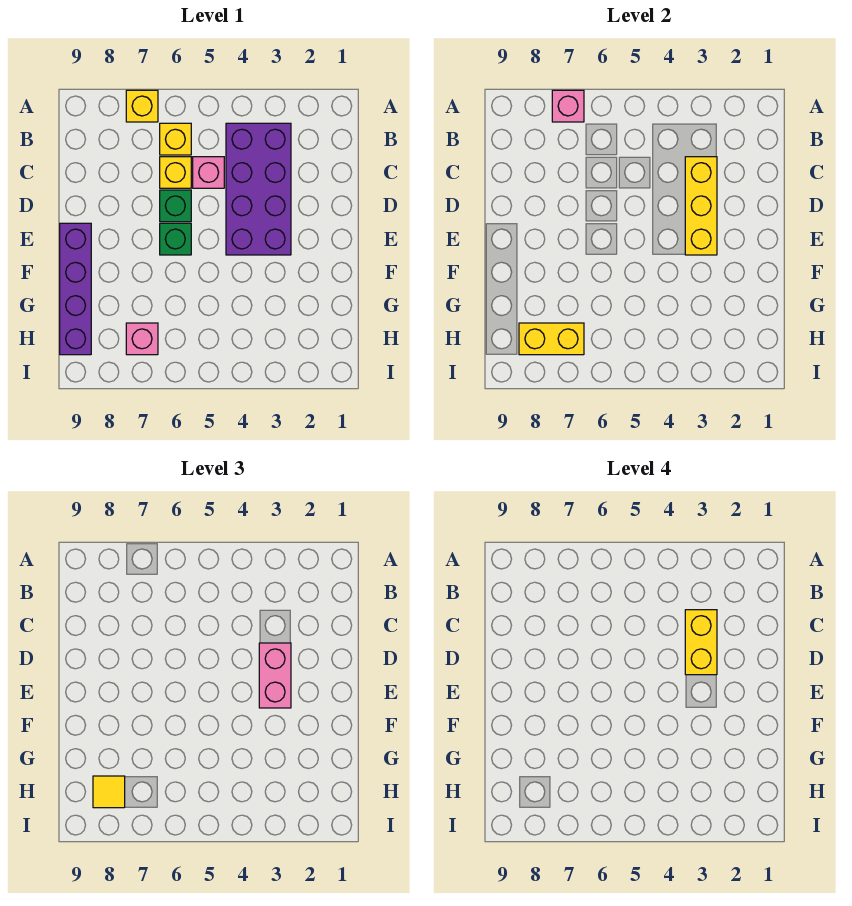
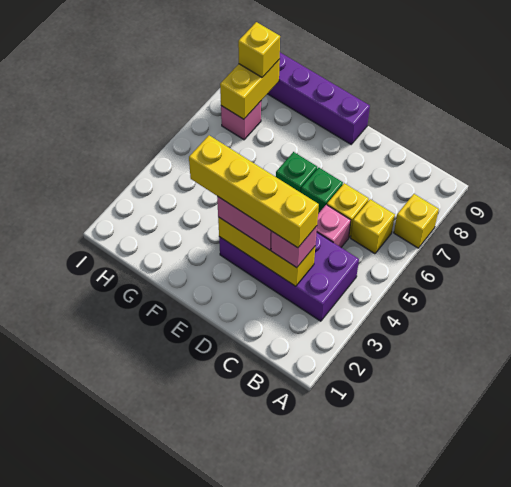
pink brick A7 level 2 -> pink brick C3 level 3
yellow brick C3:D3 level 4 -> yellow brick C3:F3 level 4
yellow tile H8 level 3 -> yellow brick H8 level 3

